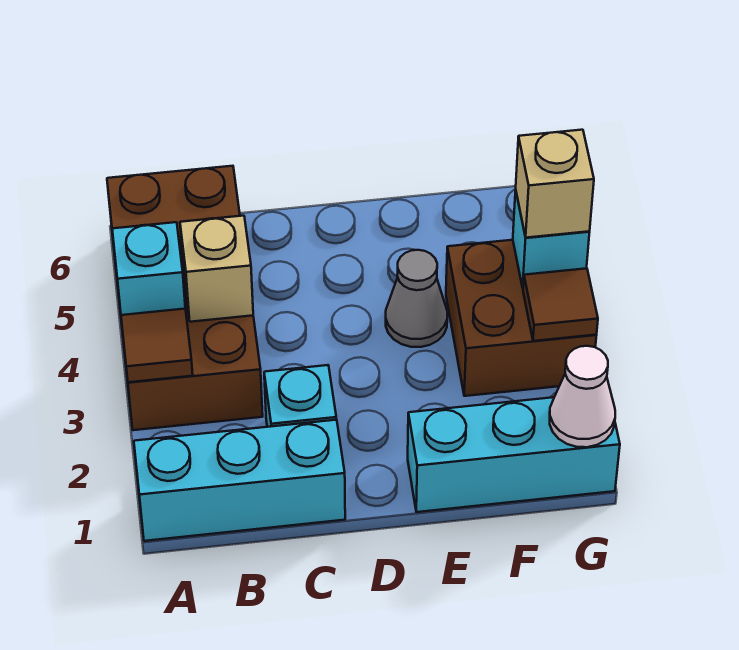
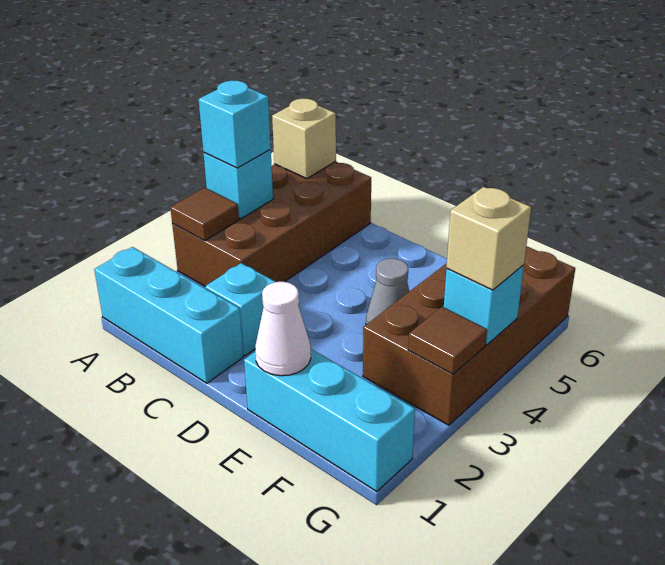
none -> cyan brick A4 level 3
tan brick B4 level 2 -> tan brick A6 level 2
brown brick F3:G4 level 1 -> brown brick F3:G6 level 1
white cone G1 level 2 -> white cone E1 level 2

